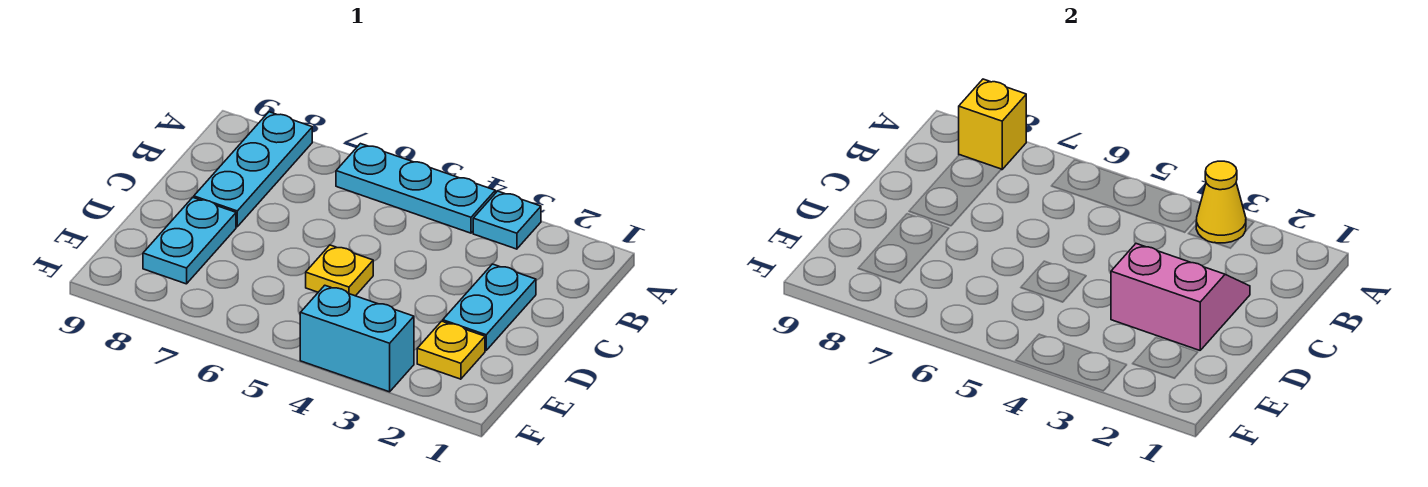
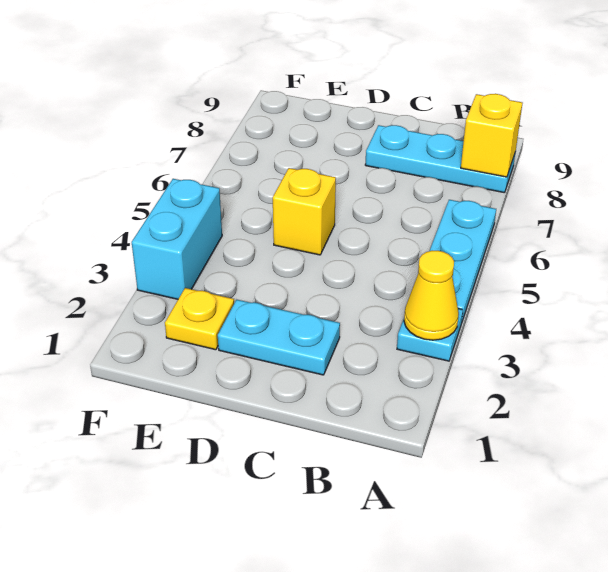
pink slope C2:D3 level 2 top D -> none
yellow plate D5 level 1 -> yellow brick D5 level 1
cyan plate D8:E8 level 1 -> none

